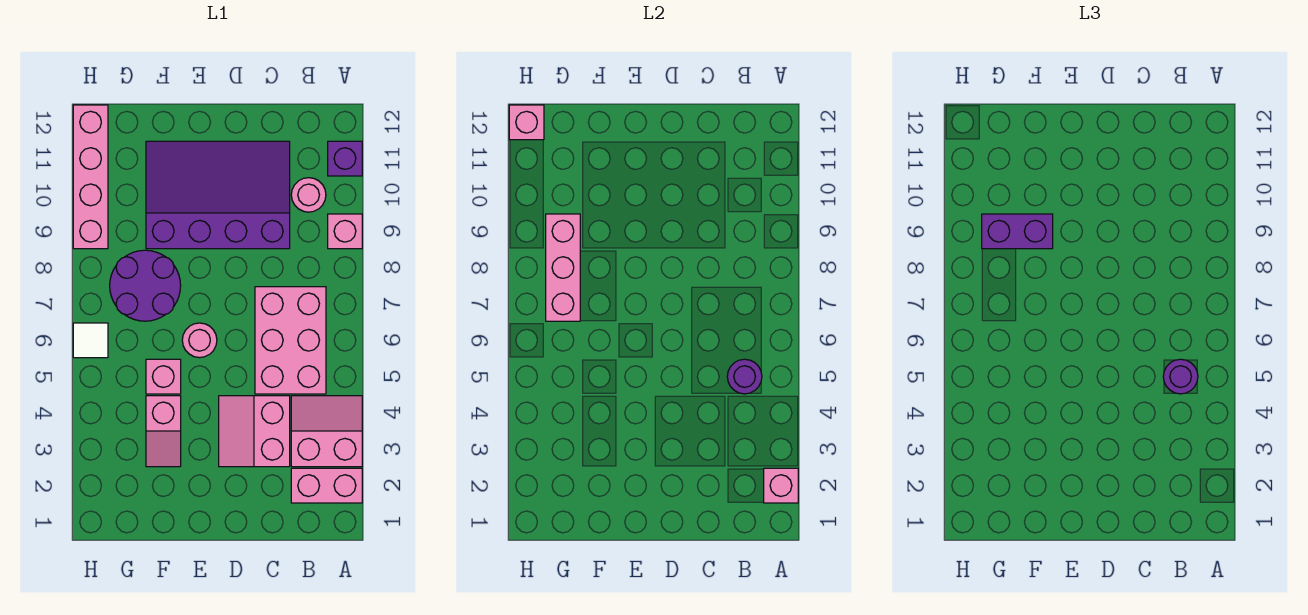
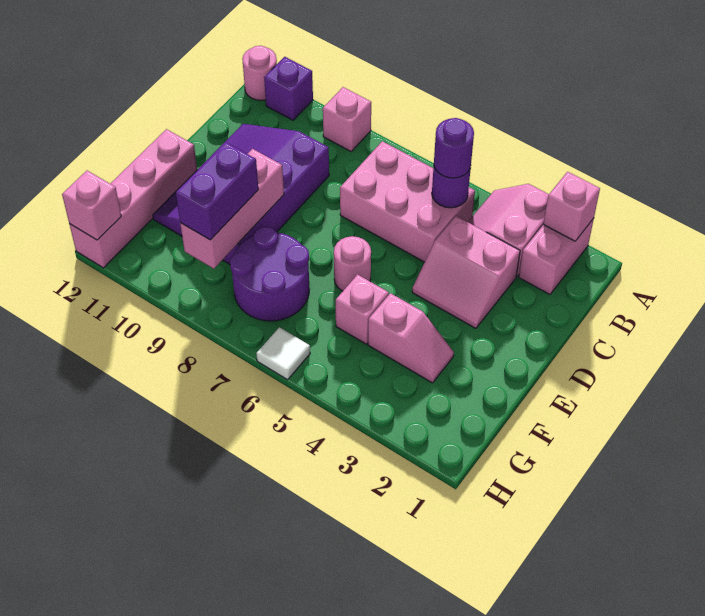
pink round brick B10 level 1 -> pink round brick A12 level 1
pink brick G7:G9 level 2 -> pink brick E9:G9 level 2
pink brick H9:H12 level 1 -> pink brick E12:H12 level 1

